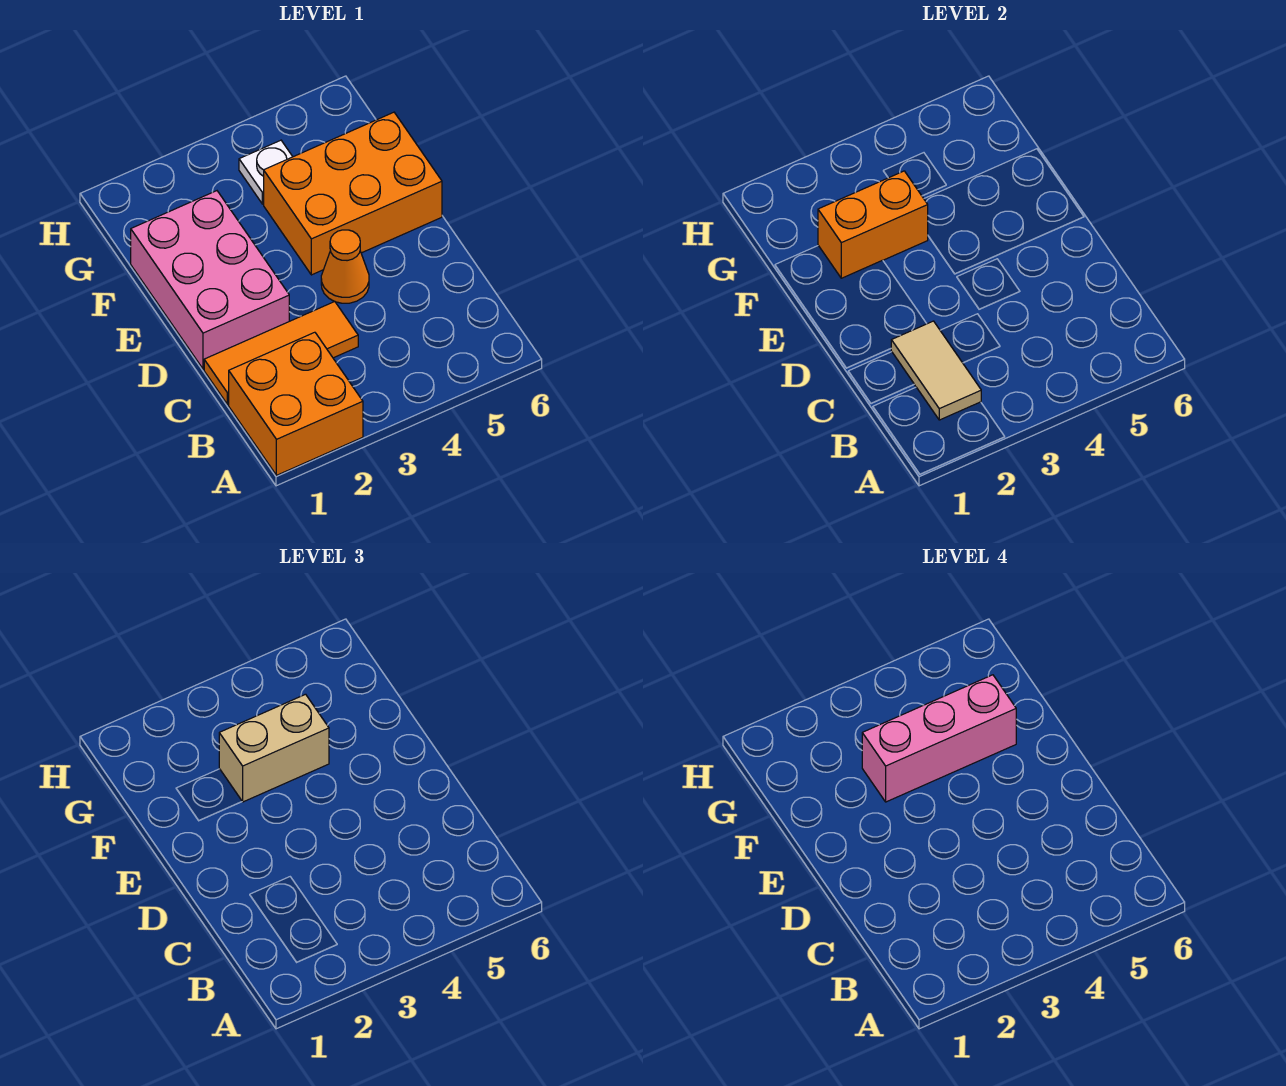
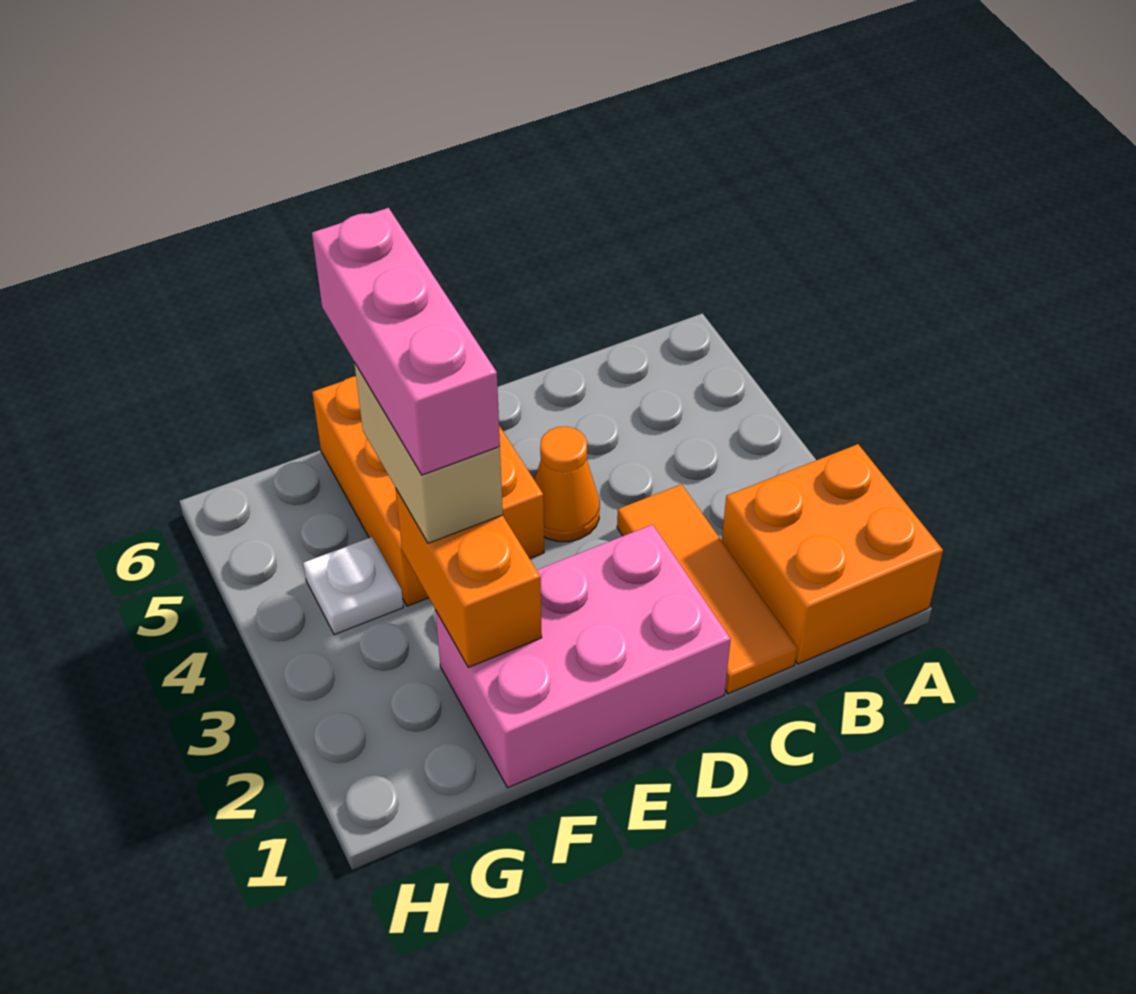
tan tile B2:C2 level 2 -> none

